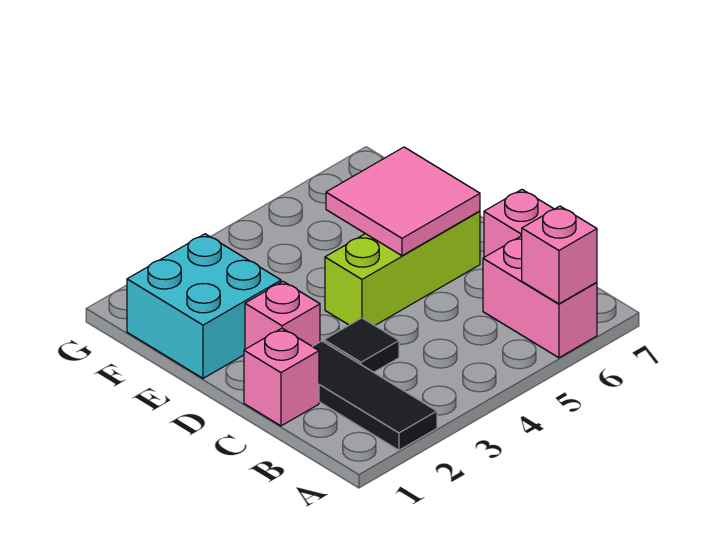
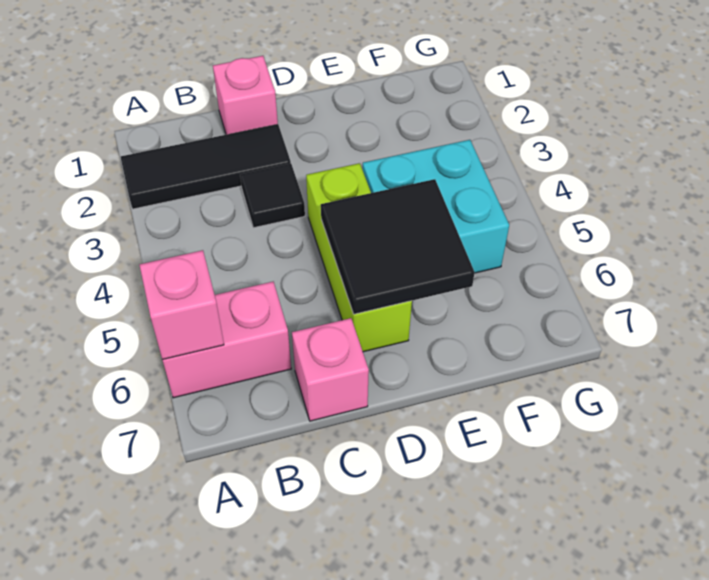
pink brick D2 level 1 -> none
pink tile D5:E6 level 2 -> black tile D5:E6 level 2
cyan brick E1:F2 level 1 -> cyan brick E4:F5 level 1

